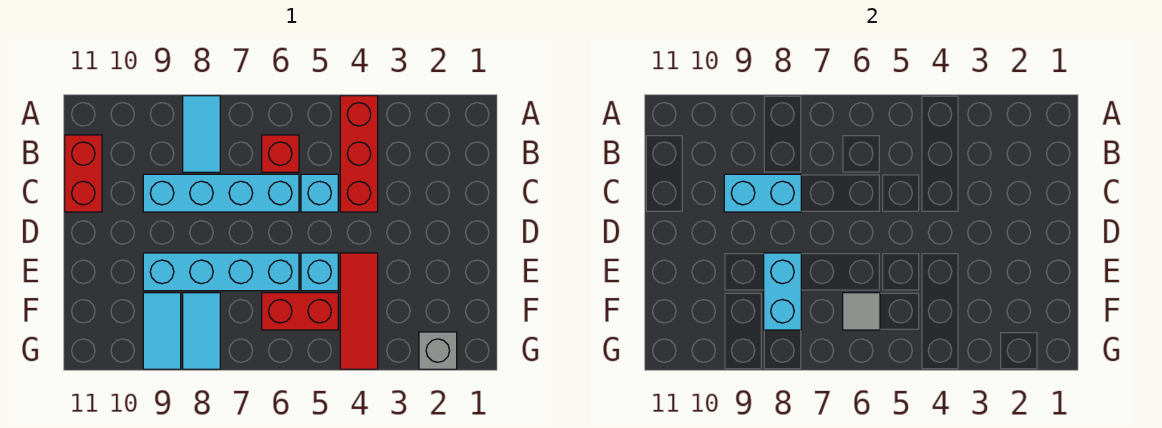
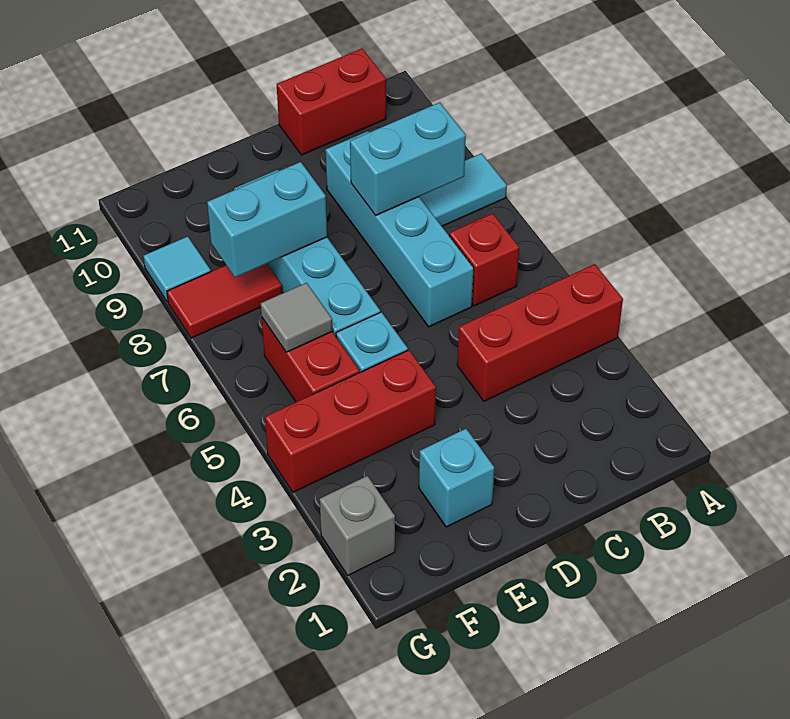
cyan brick C5 level 1 -> cyan brick E2 level 1
cyan brick C8:C9 level 2 -> cyan brick B8:C8 level 2
red tile E4:G4 level 1 -> red brick E4:G4 level 1
cyan tile F8:G8 level 1 -> red tile F8:G8 level 1
cyan tile F9:G9 level 1 -> cyan tile G9 level 1

